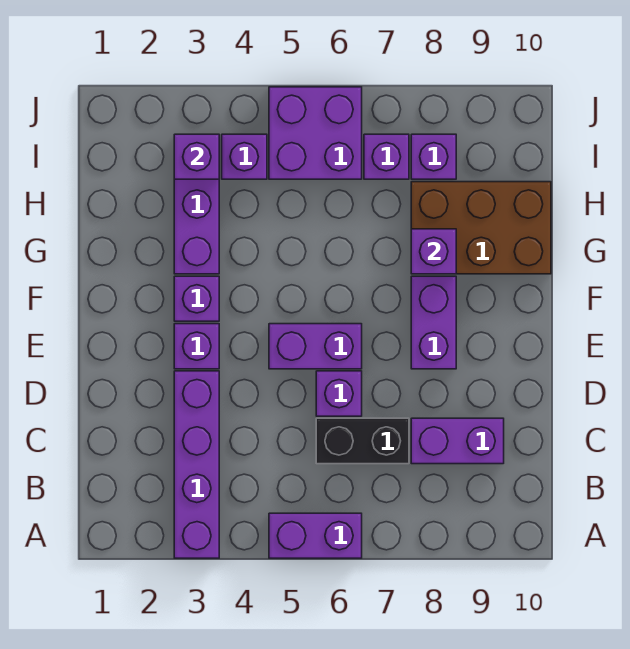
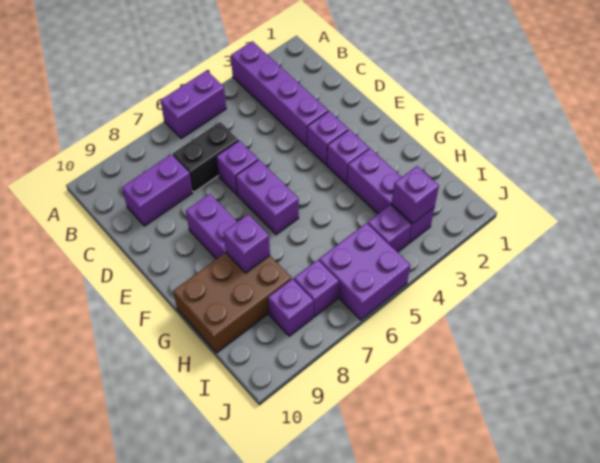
purple brick E5:E6 level 1 -> purple brick E6:F6 level 1

